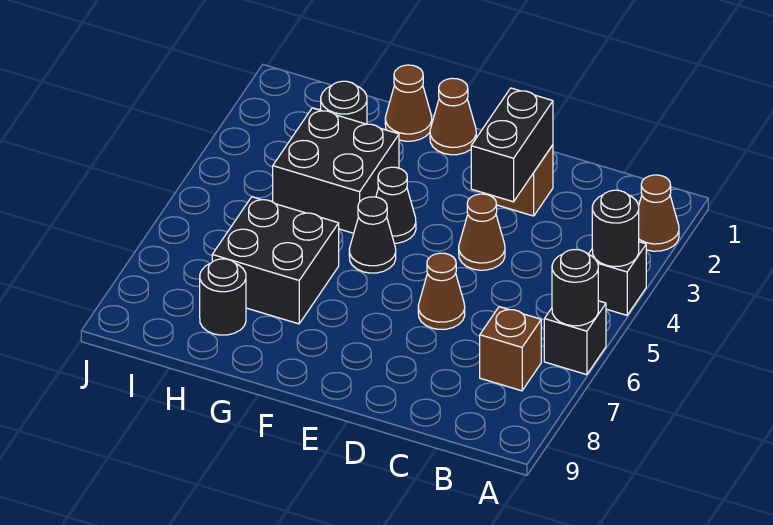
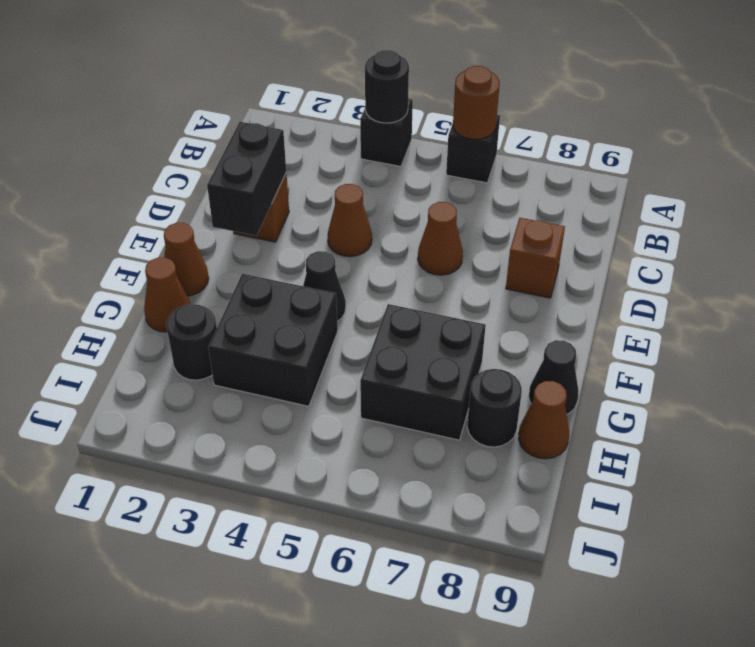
brown cone A2 level 1 -> brown cone H9 level 1
black round brick A6 level 2 -> brown round brick A6 level 2
brown brick B7 level 1 -> brown brick D8 level 1
black brick D2:D3 level 2 -> black brick D2:E2 level 2
black cone F5 level 1 -> black cone G9 level 1

